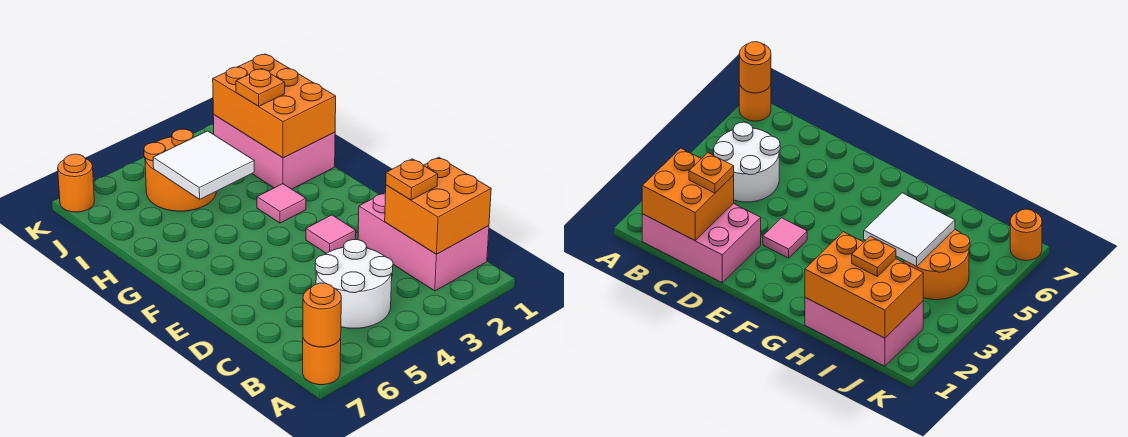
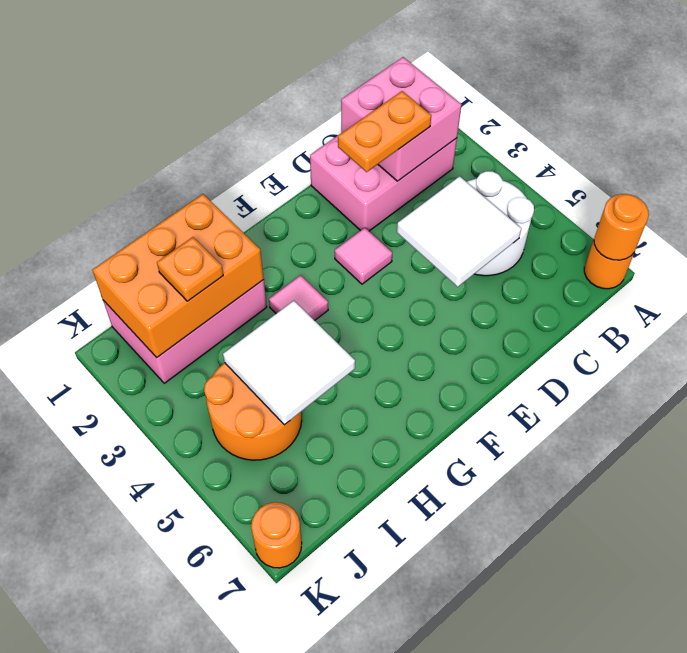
orange brick B1:C2 level 2 -> pink brick B1:C2 level 2
orange plate C2 level 3 -> orange plate C2:D2 level 3
none -> white tile C4:D5 level 2

